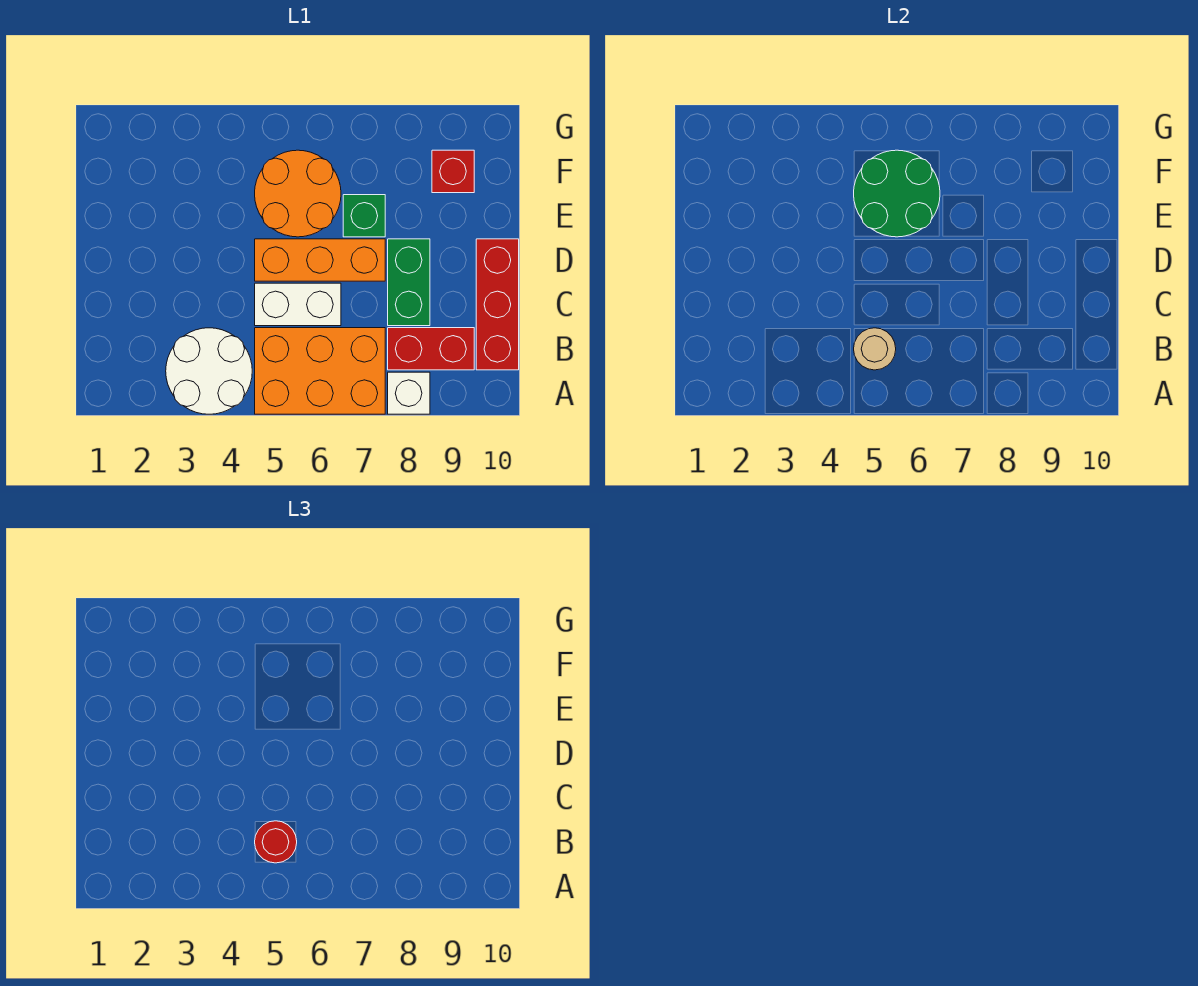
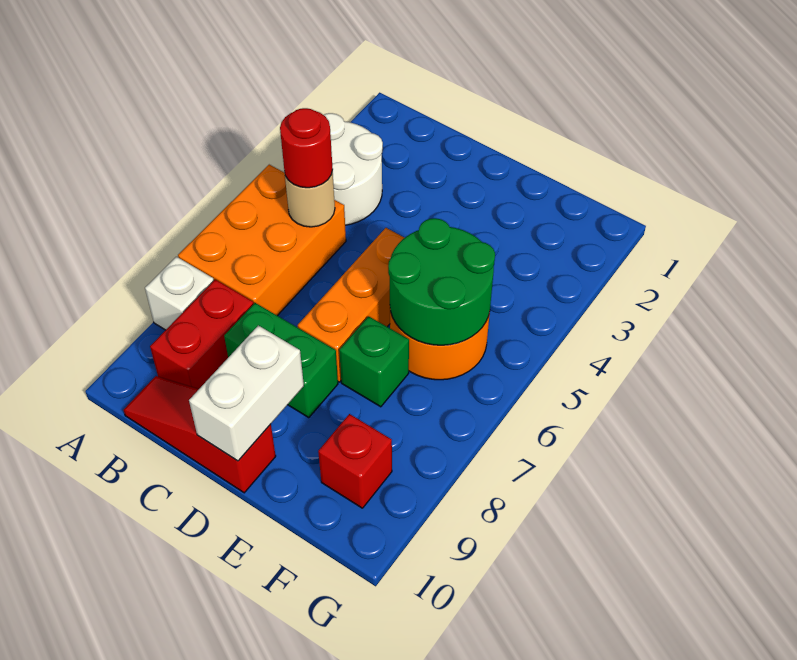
red brick B10:D10 level 1 -> red slope B10:D10 level 1 top D
white brick C5:C6 level 1 -> white brick D9:D10 level 2

